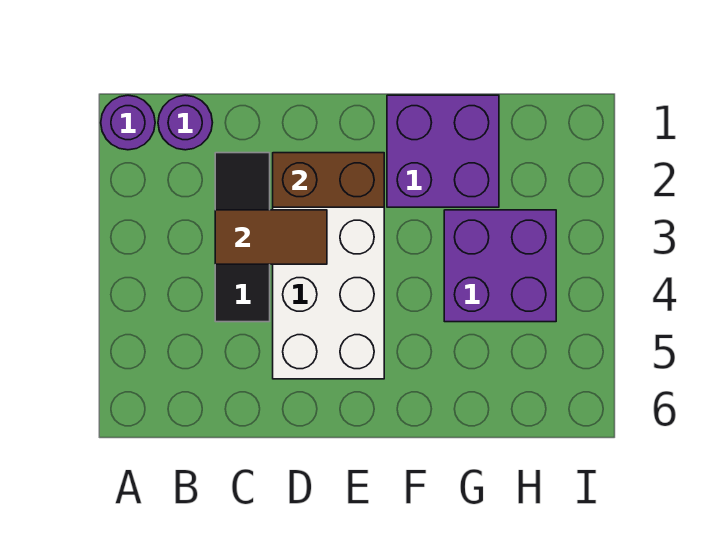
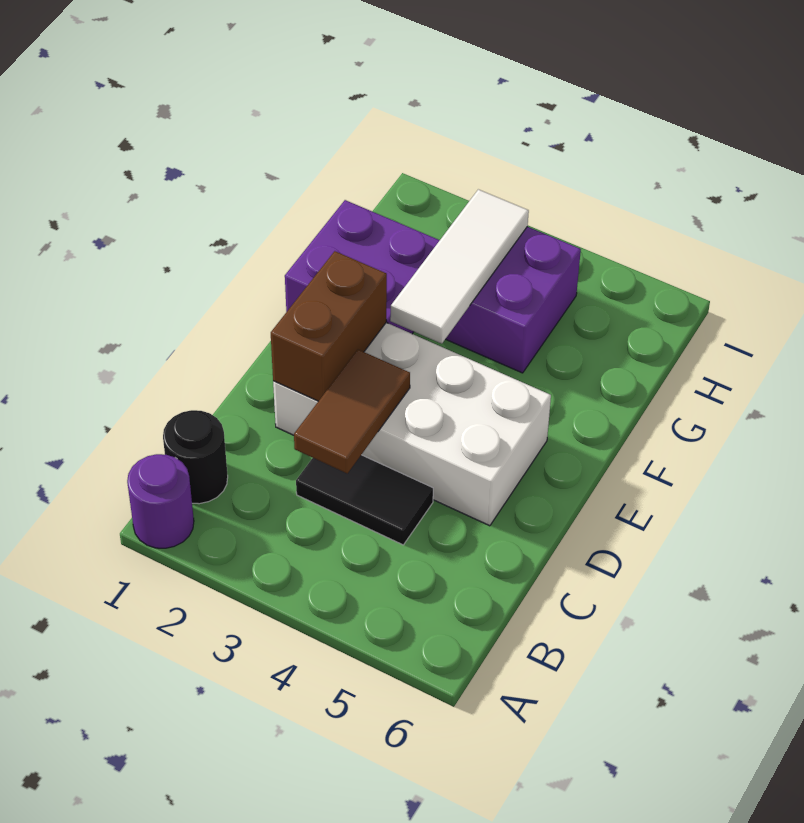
purple round brick B1 level 1 -> black round brick B1 level 1
black tile C2:C4 level 1 -> black tile C3:C4 level 1
none -> white tile F3:H3 level 2

